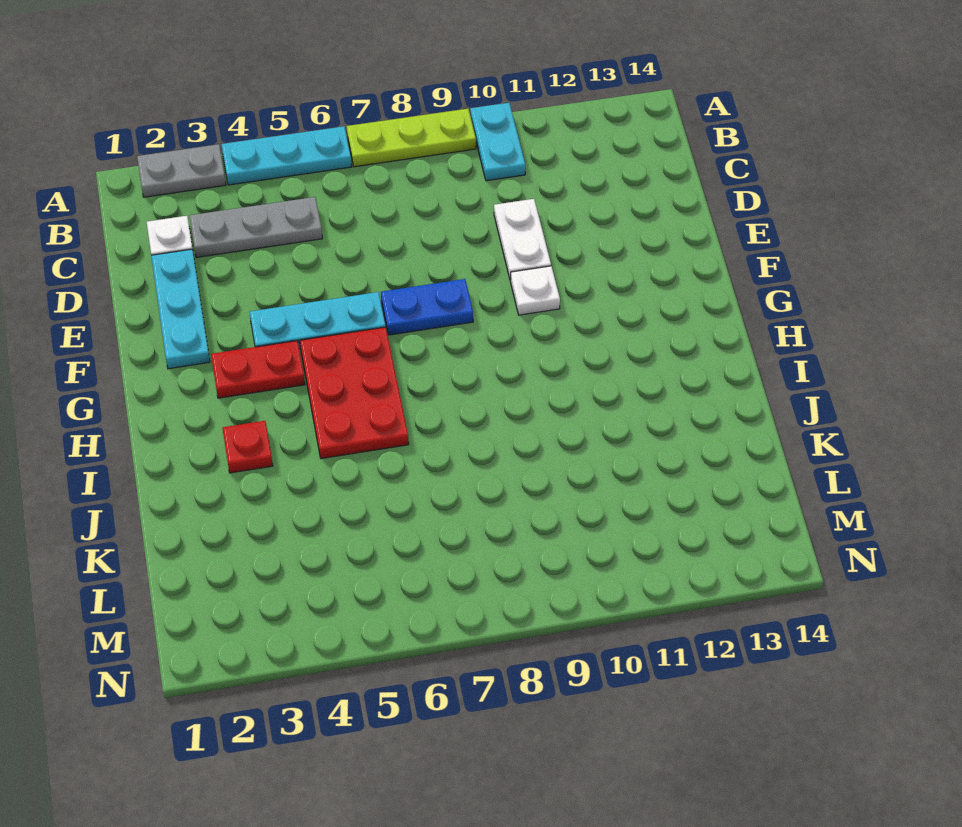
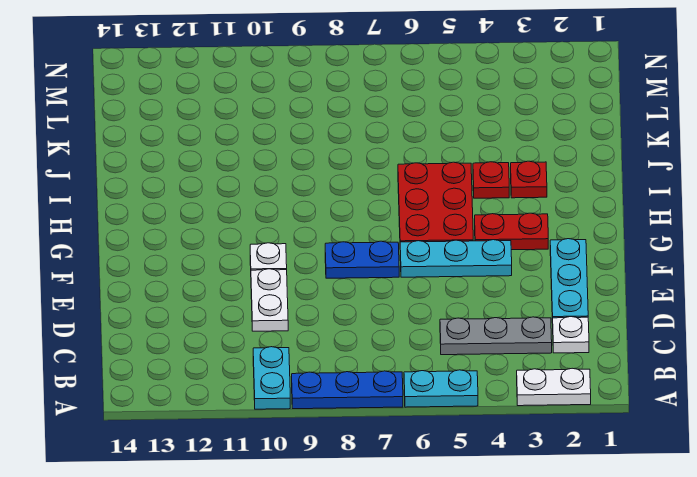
grey plate A2:A3 level 1 -> white plate A2:A3 level 1
cyan plate A4:A6 level 1 -> cyan plate A5:A6 level 1
lime plate A7:A9 level 1 -> blue plate A7:A9 level 1
none -> red plate I4 level 1

